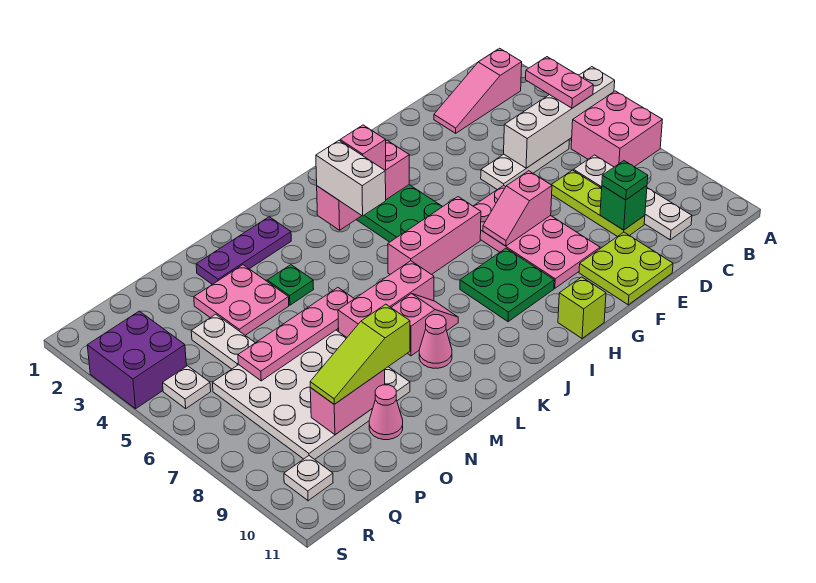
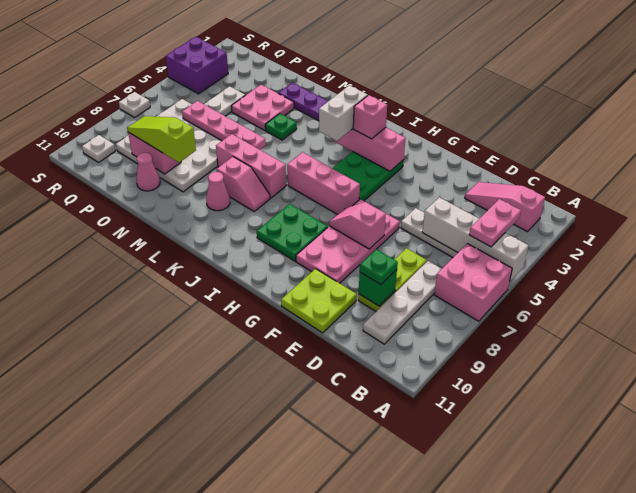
lime brick H11 level 1 -> none
white plate R5 level 1 -> white plate S7 level 1

